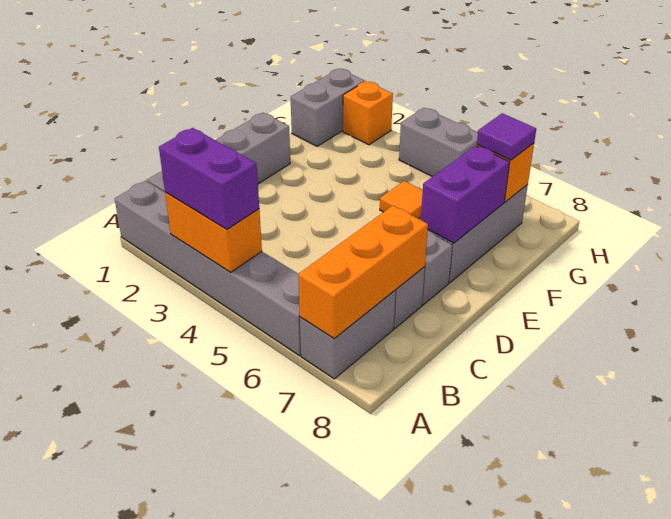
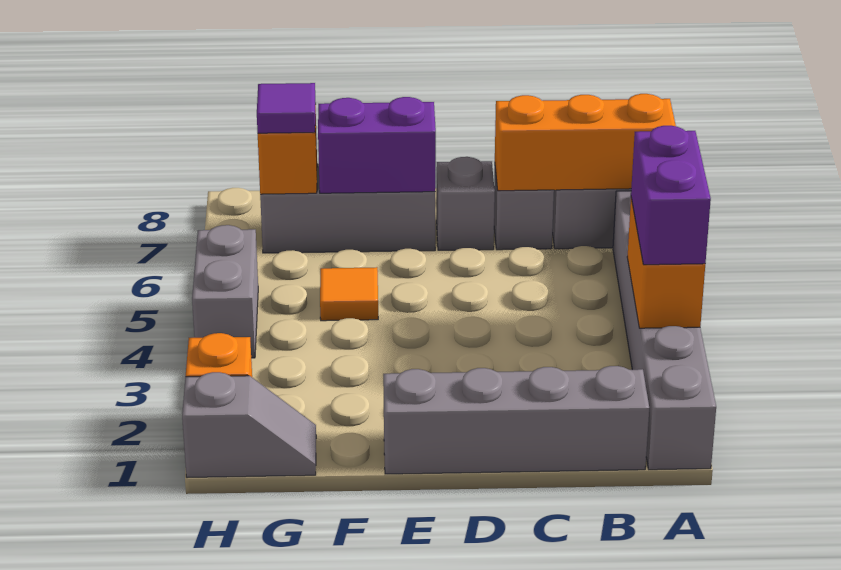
grey brick G1:H1 level 1 -> grey slope G1:H1 level 1 top H

